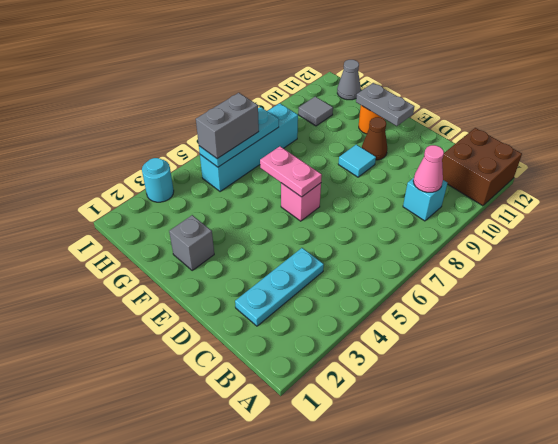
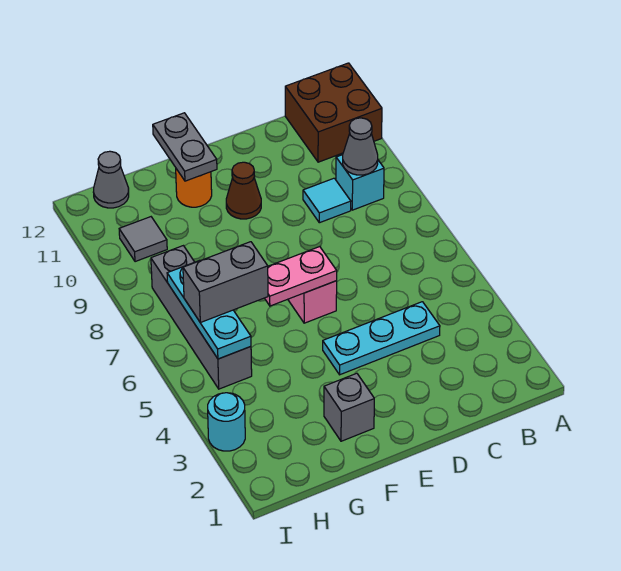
pink cone B9 level 2 -> grey cone B9 level 2
cyan plate C2:C4 level 1 -> cyan plate C4:E4 level 1
cyan tile E9 level 1 -> cyan tile C9 level 1
grey plate E11:F11 level 2 -> grey plate F11:F12 level 2
cyan brick H5:H8 level 1 -> grey brick H5:H8 level 1
grey brick H5:H6 level 3 -> grey brick G6:H6 level 3

